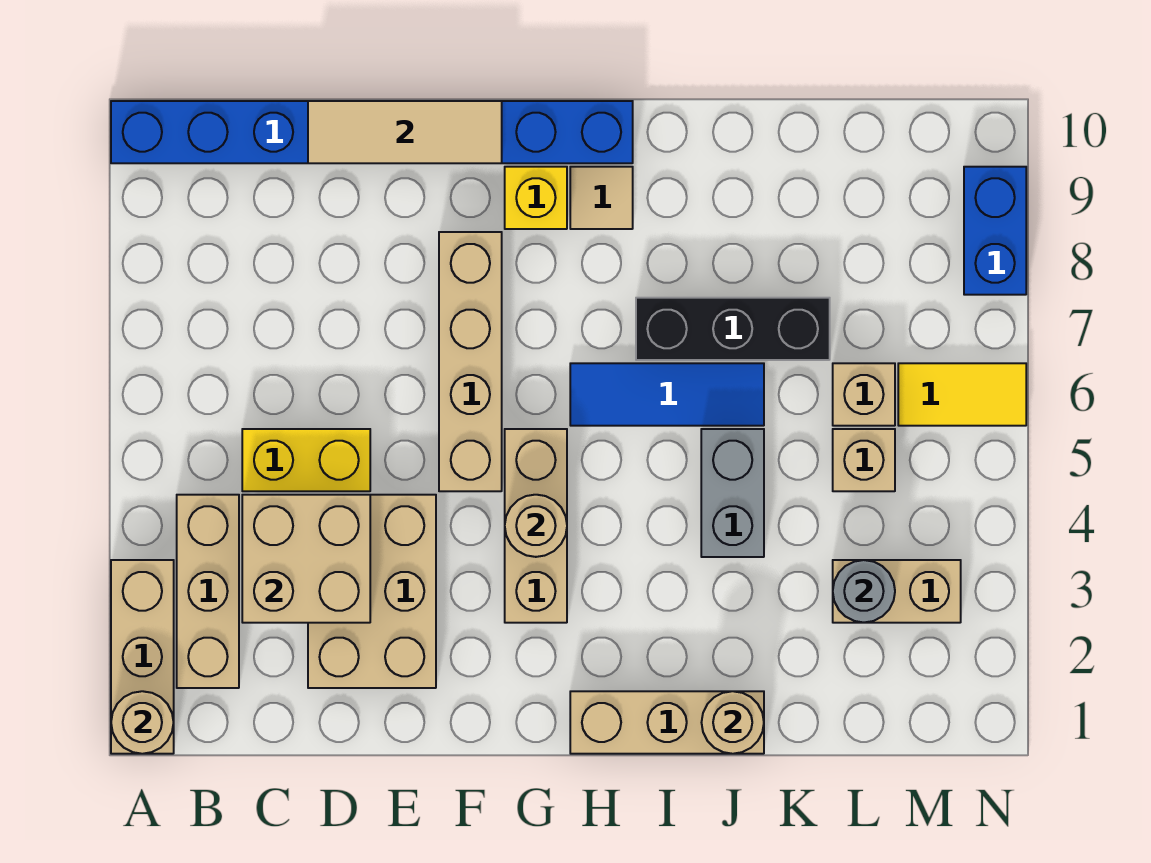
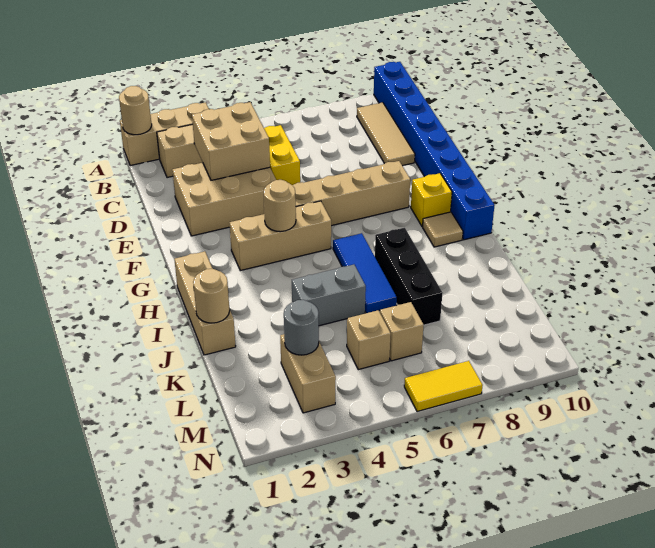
tan tile D10:F10 level 2 -> tan tile B9:D9 level 1
yellow tile M6:N6 level 1 -> yellow tile N6:N7 level 1
blue brick N8:N9 level 1 -> none

